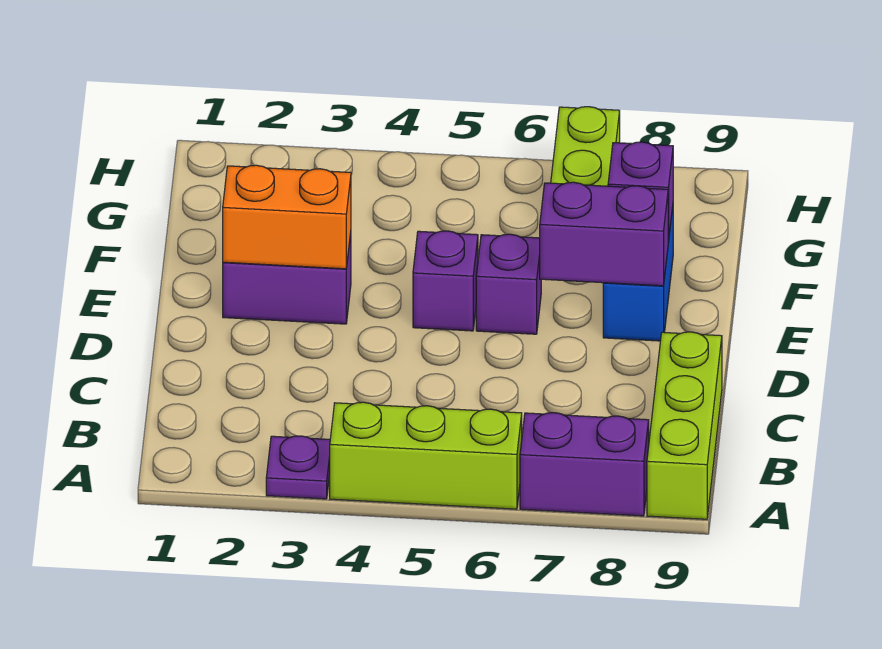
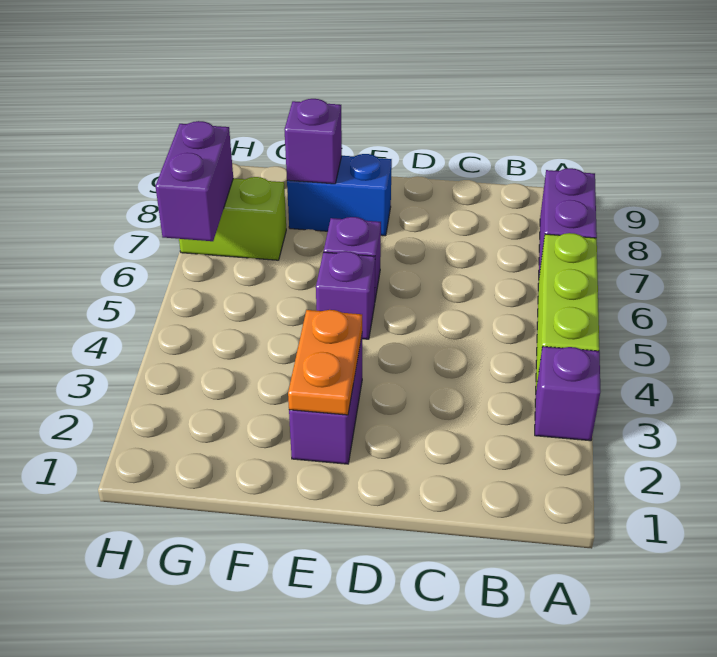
purple plate A3 level 1 -> purple brick A3 level 1
lime brick A9:C9 level 1 -> none
orange brick E2:E3 level 2 -> orange plate E2:E3 level 2
purple brick E7:E8 level 2 -> purple brick H6:H7 level 2

